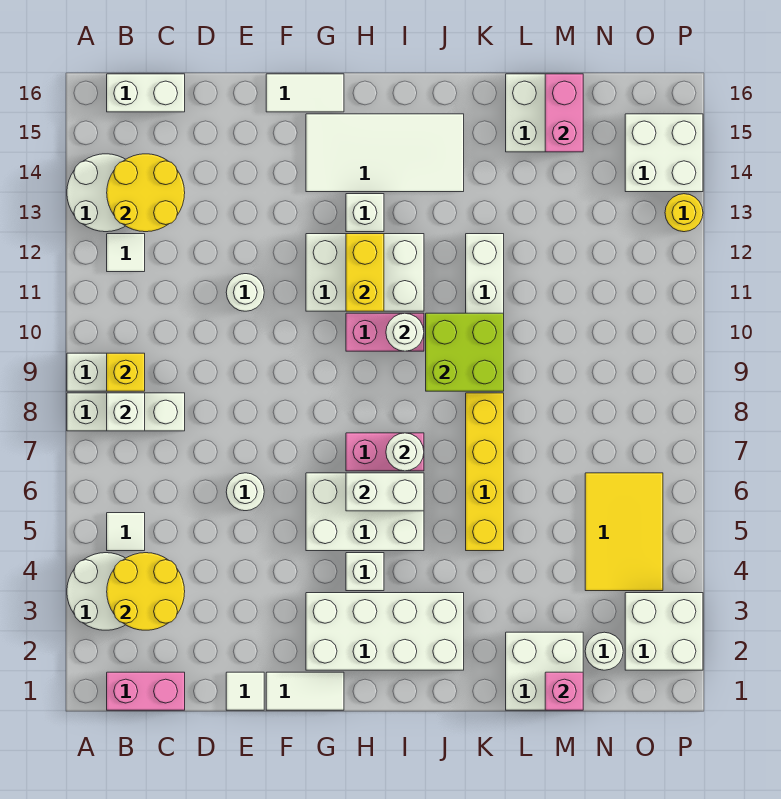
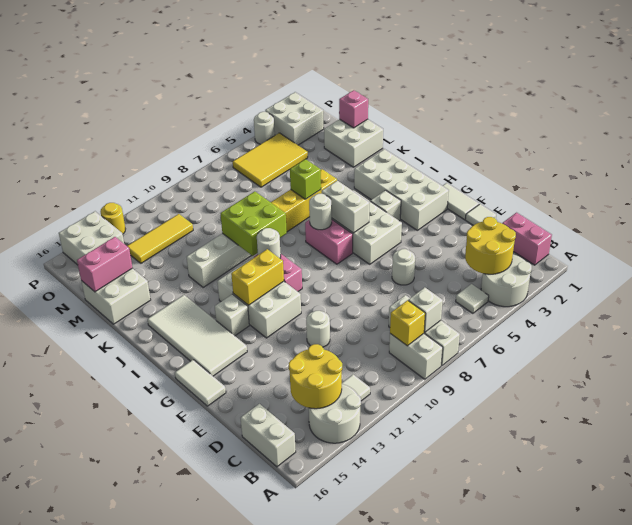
none -> lime brick K6 level 2
white round brick N2 level 1 -> white round brick P4 level 1
none -> yellow tile N11:N13 level 1

